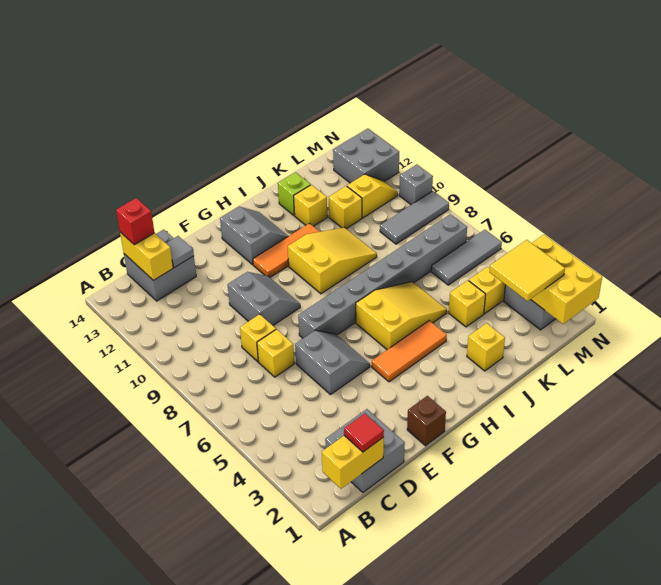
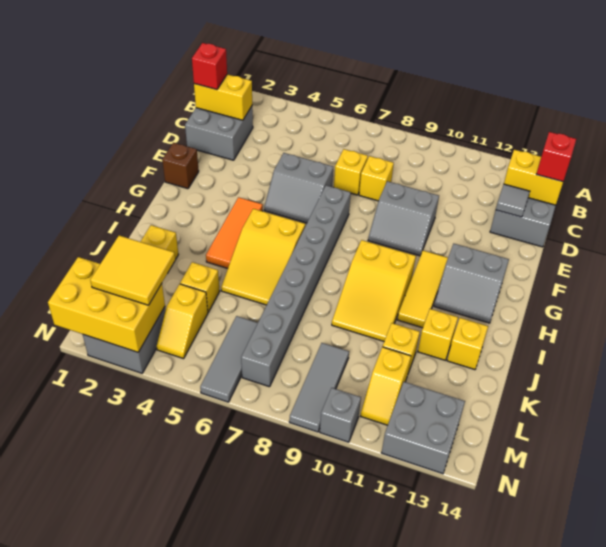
yellow brick B1:C1 level 2 -> yellow brick C1:C2 level 2
red tile C1 level 3 -> red brick C1 level 3
orange tile G11:I11 level 1 -> yellow tile G11:I11 level 1
lime brick J13 level 1 -> yellow brick J13 level 1

